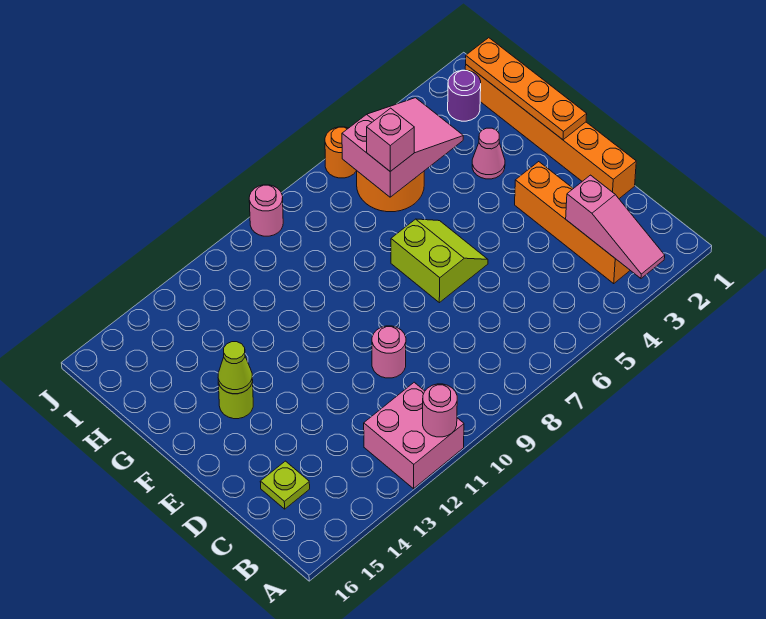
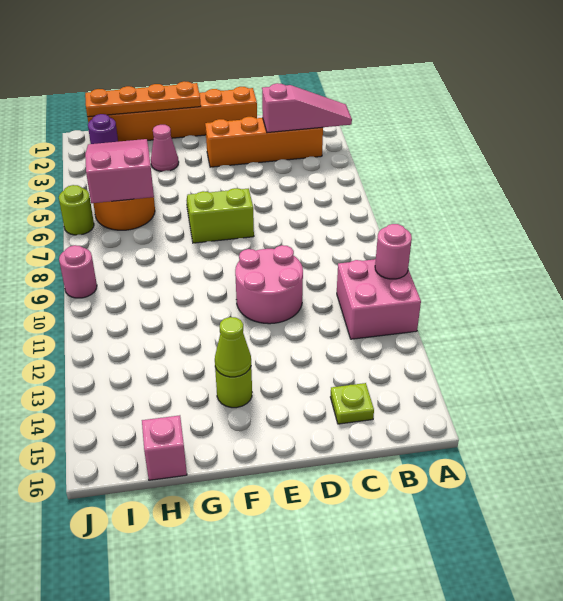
pink round brick D10 level 1 -> pink round brick D10:E11 level 1
pink brick H6 level 3 -> pink brick H16 level 1
orange round brick J6 level 1 -> lime round brick J6 level 1

